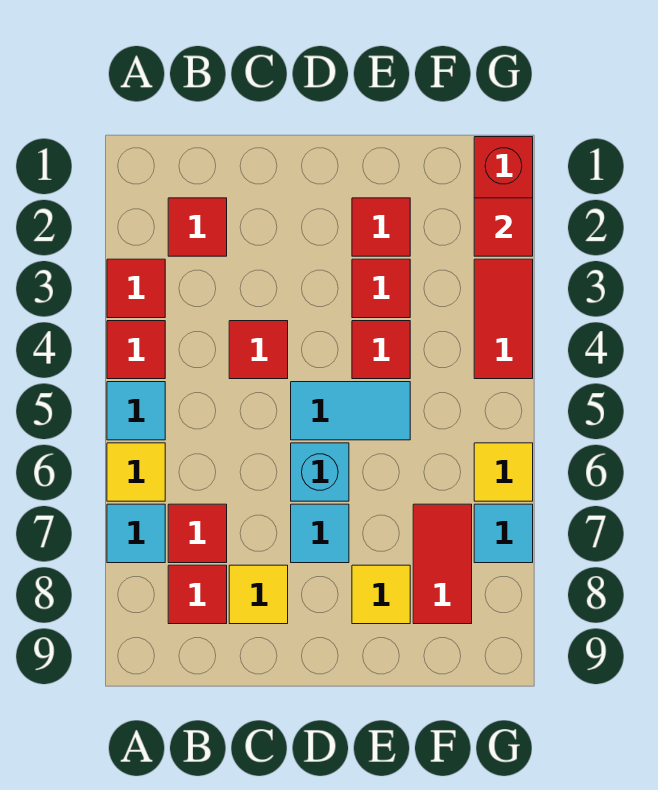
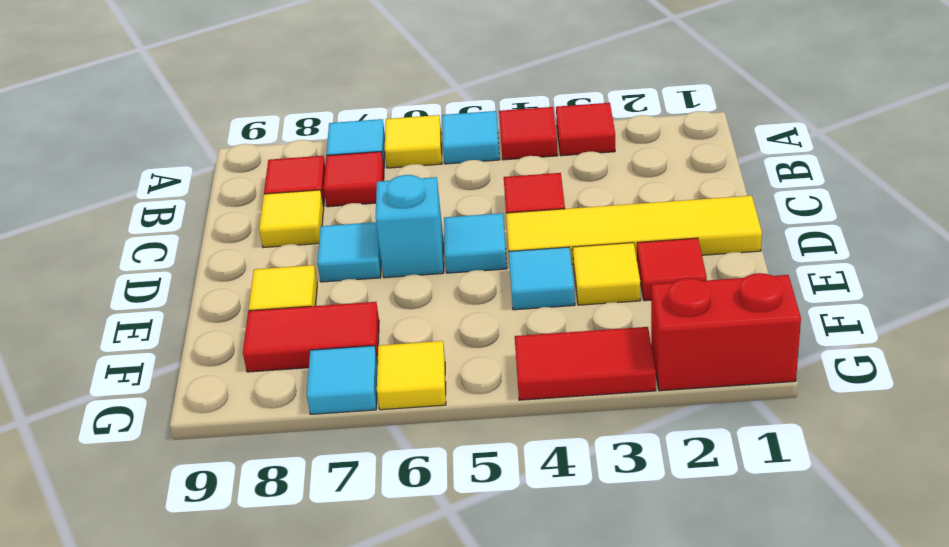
red tile B2 level 1 -> none
none -> yellow tile D1:D4 level 1
cyan tile D5:E5 level 1 -> cyan tile D5 level 1
red tile E3 level 1 -> yellow tile E3 level 1
red tile E4 level 1 -> cyan tile E4 level 1
red tile G2 level 2 -> none

